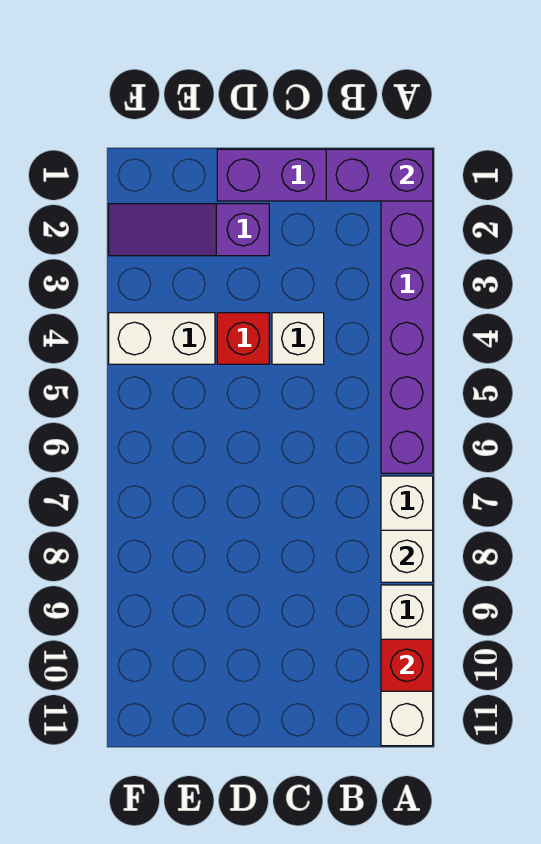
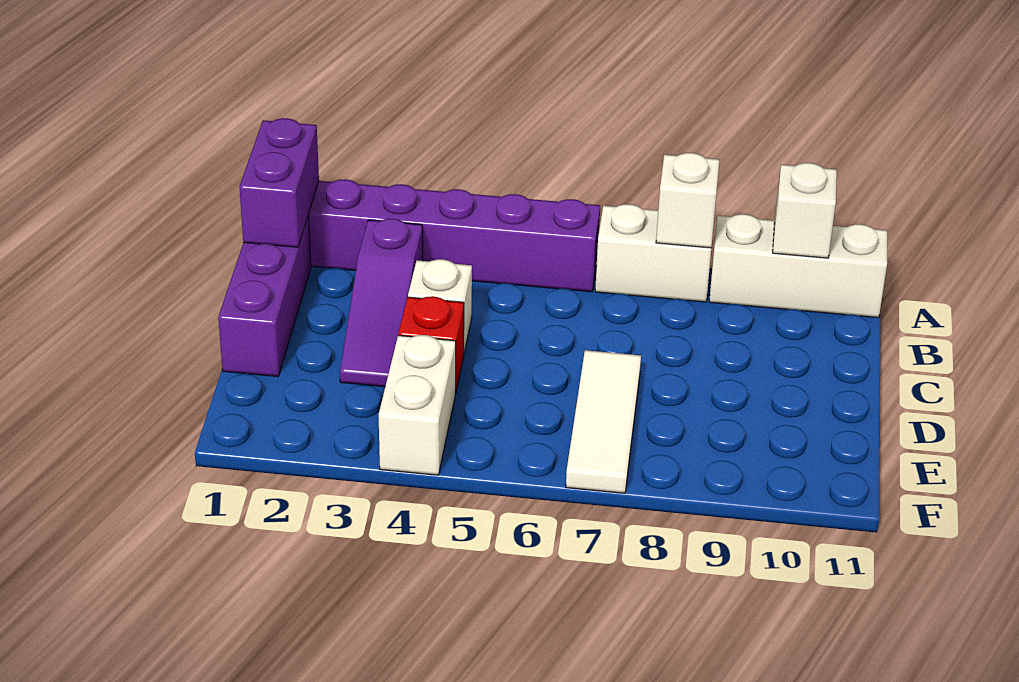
red brick A10 level 2 -> white brick A10 level 2
purple slope D2:F2 level 1 top D -> purple slope B3:D3 level 1 top B
none -> white tile D7:F7 level 1

